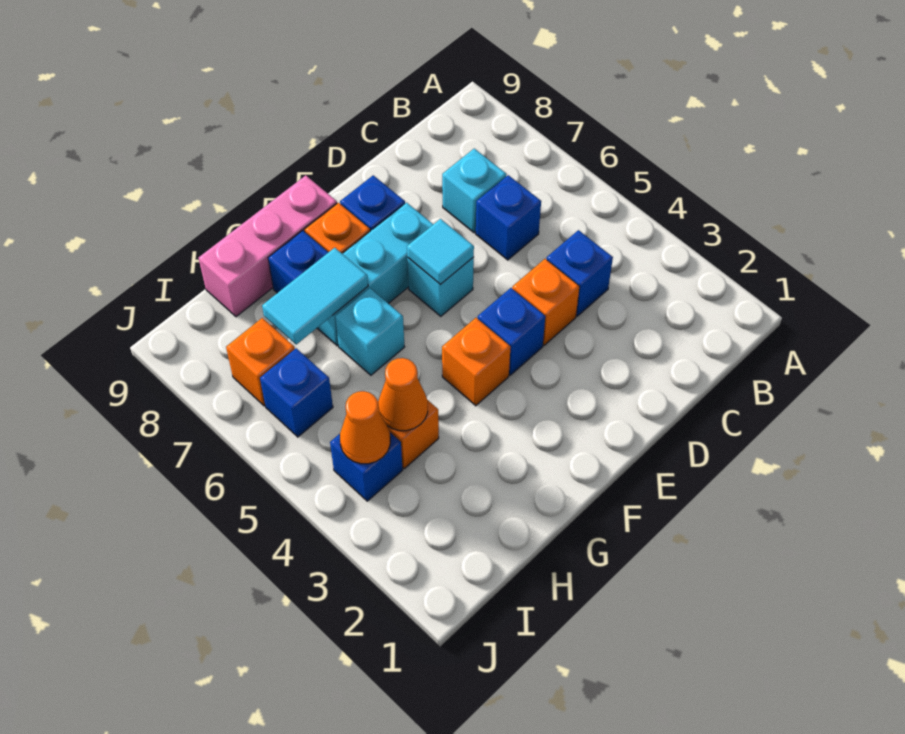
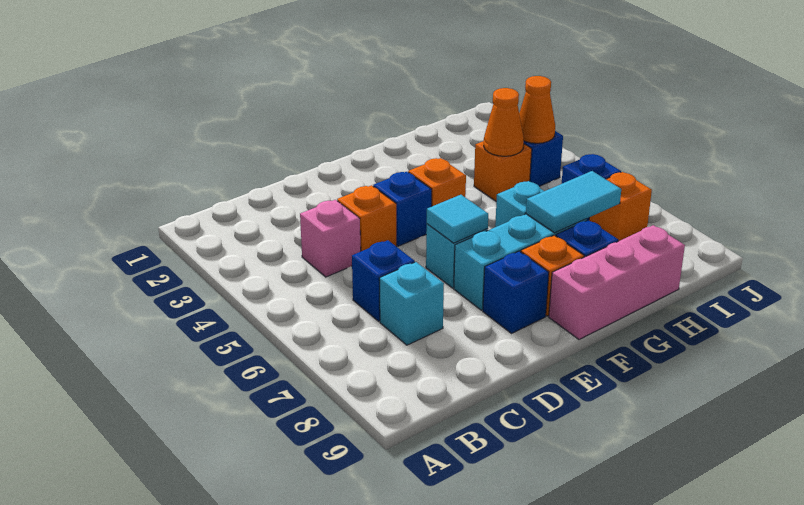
blue brick C4 level 1 -> pink brick C4 level 1

